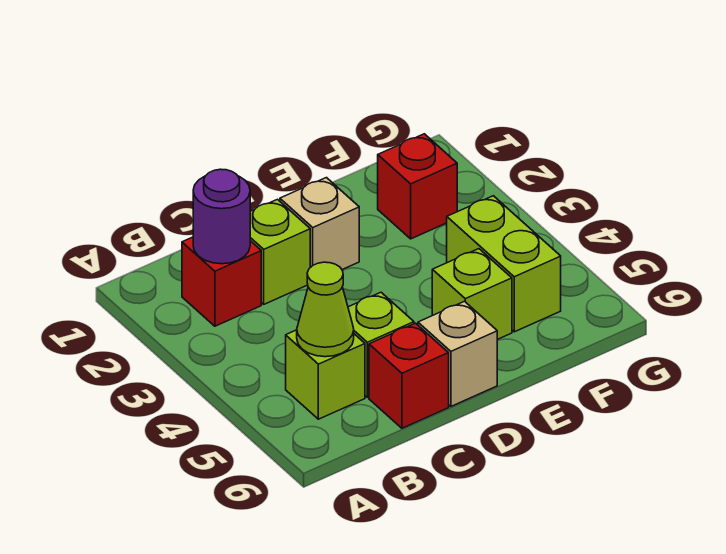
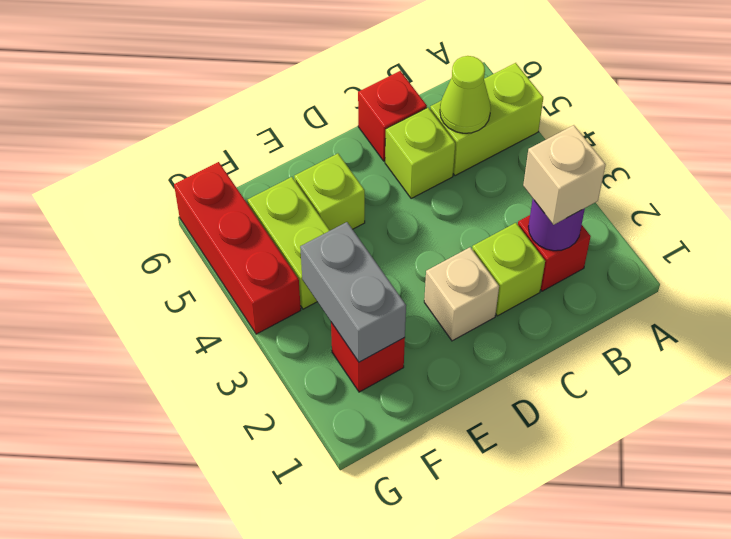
lime brick B5 level 1 -> lime brick A5:B5 level 1
tan brick D6 level 1 -> tan brick B2 level 3
none -> grey brick F2:F3 level 2
none -> red brick G4:G6 level 1

